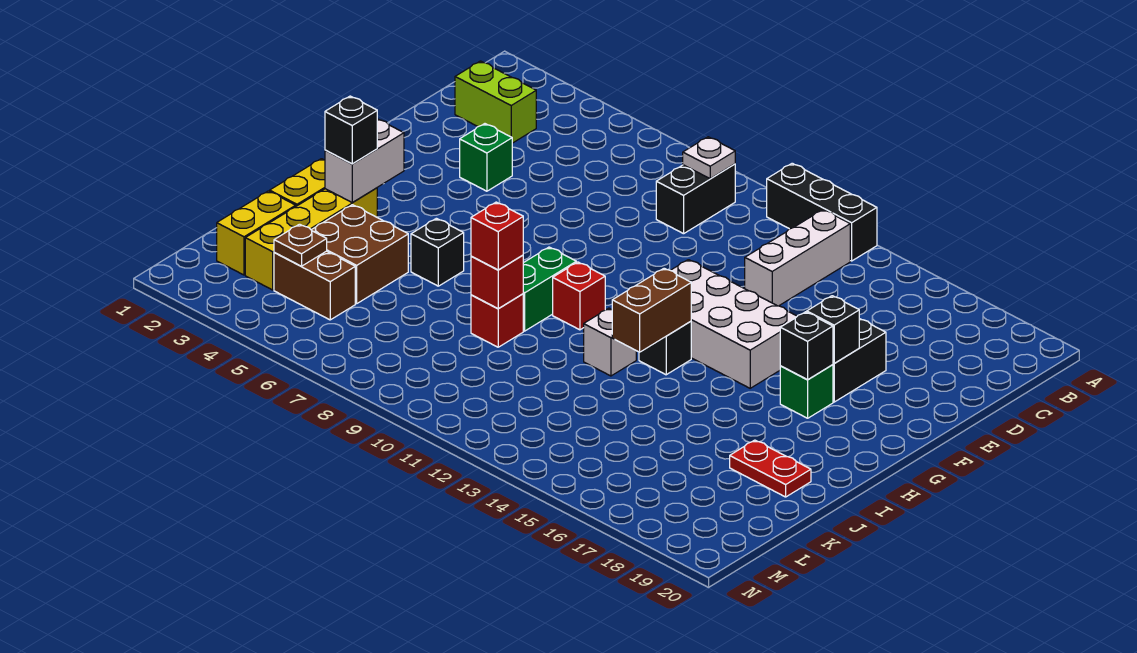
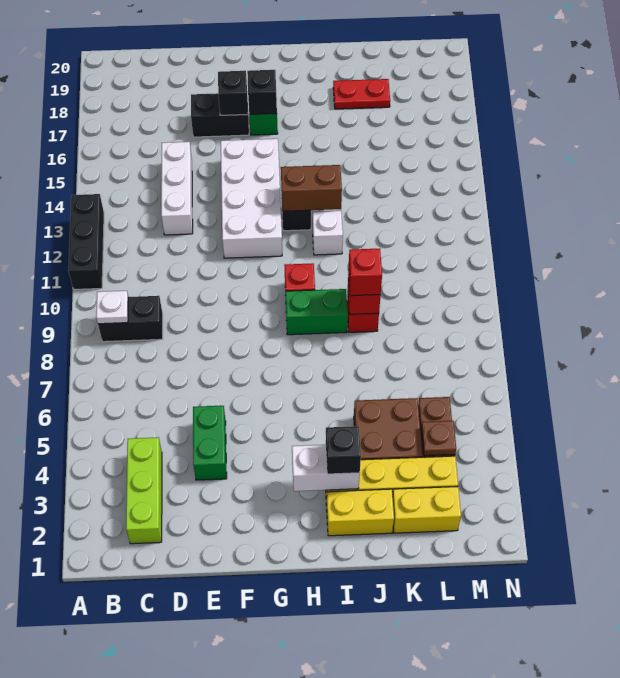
white brick B13:D13 level 1 -> white brick D13:D15 level 1
lime brick C2:C3 level 1 -> lime brick C2:C4 level 1
green brick E4 level 1 -> green brick E4:E5 level 1
black brick I6 level 1 -> none
red plate J18:J19 level 1 -> red plate J18:K18 level 1

